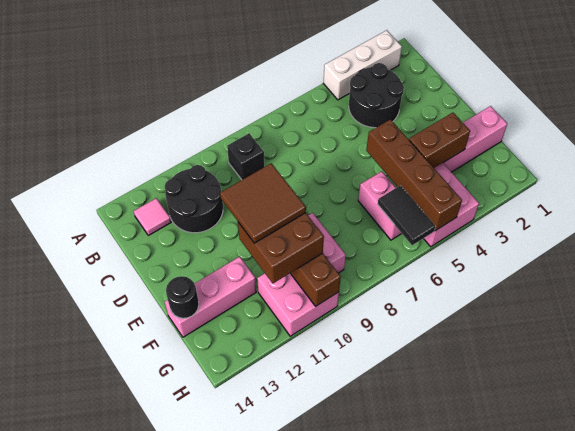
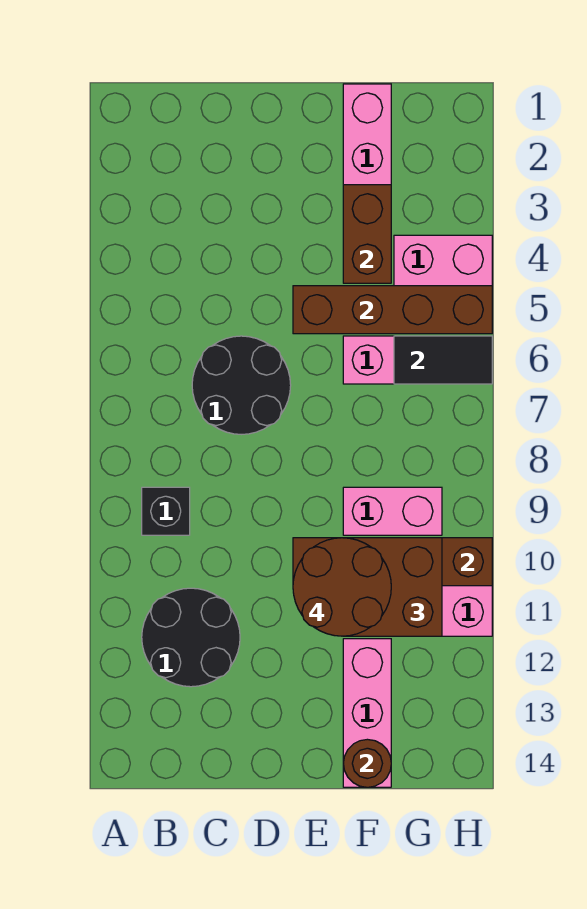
white brick A2:A4 level 1 -> none
black round brick B3:C4 level 1 -> black round brick C6:D7 level 1
pink tile B13 level 1 -> none
brown tile E10:F11 level 4 -> brown round brick E10:F11 level 4
black round brick F14 level 2 -> brown round brick F14 level 2

